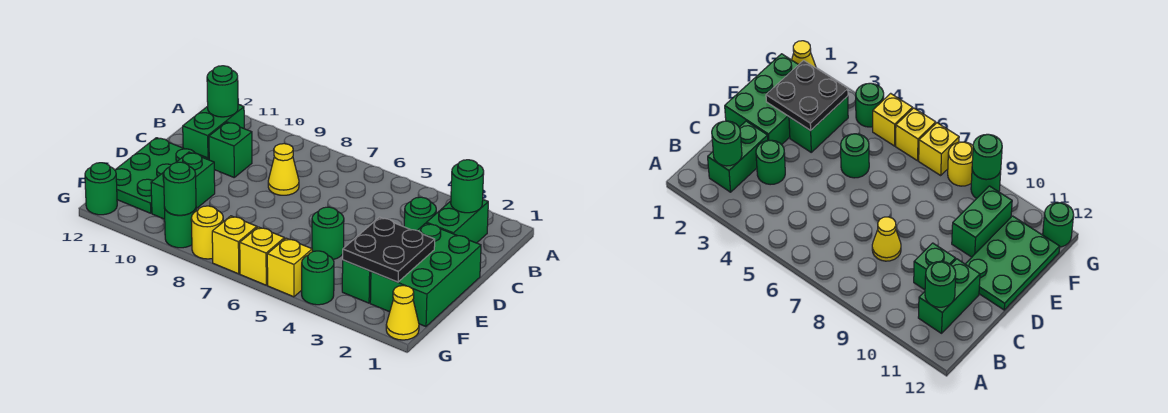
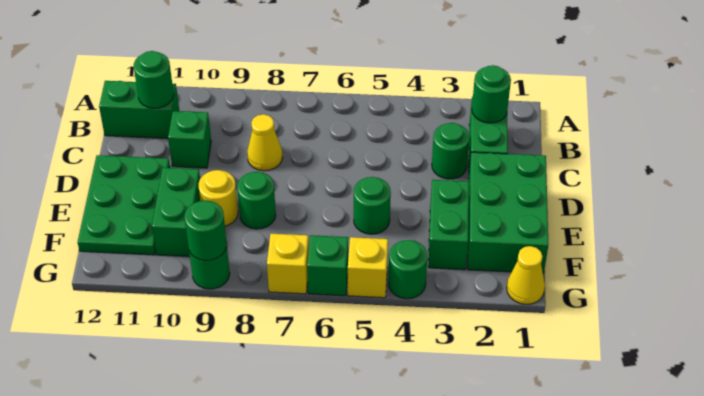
green brick B11:C11 level 1 -> green brick B11:B12 level 1
black plate E2:F3 level 2 -> none
yellow brick G6 level 1 -> green brick G6 level 1
yellow round brick G8 level 1 -> yellow round brick E9 level 1
green round brick G12 level 1 -> green round brick E8 level 1

